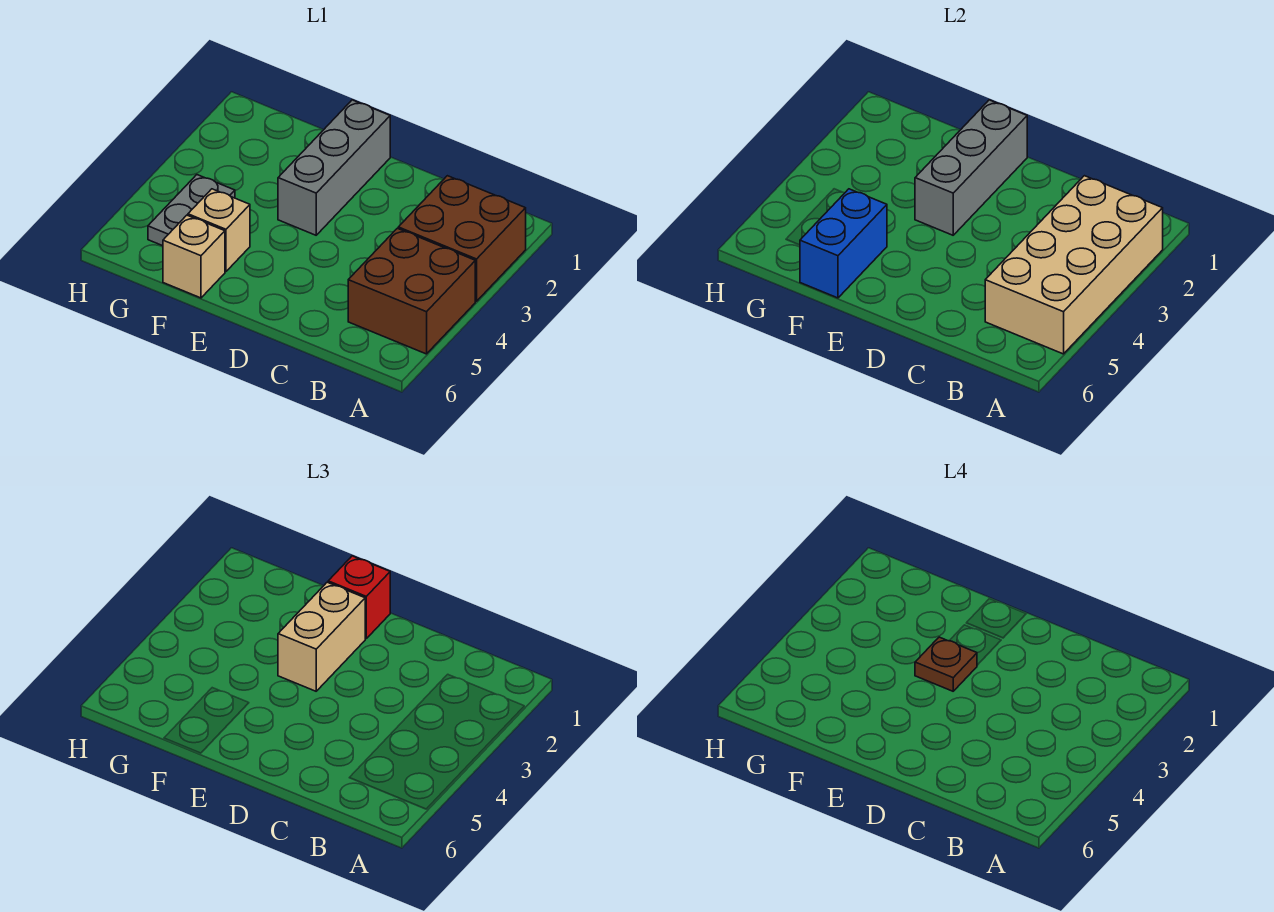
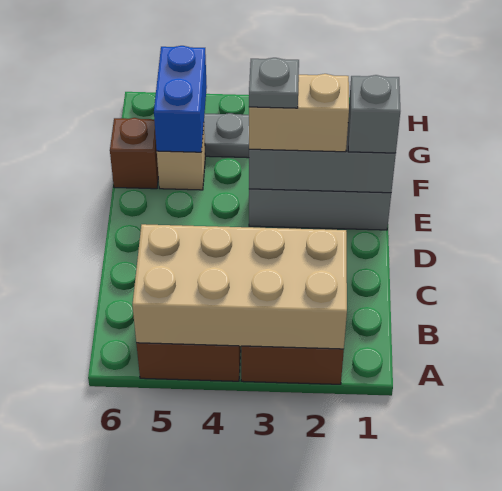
red brick E1 level 3 -> grey brick E1 level 3
brown plate E3 level 4 -> grey plate E3 level 4
blue brick F5:F6 level 2 -> blue brick F5:G5 level 2
tan brick F6 level 1 -> brown brick F6 level 1

